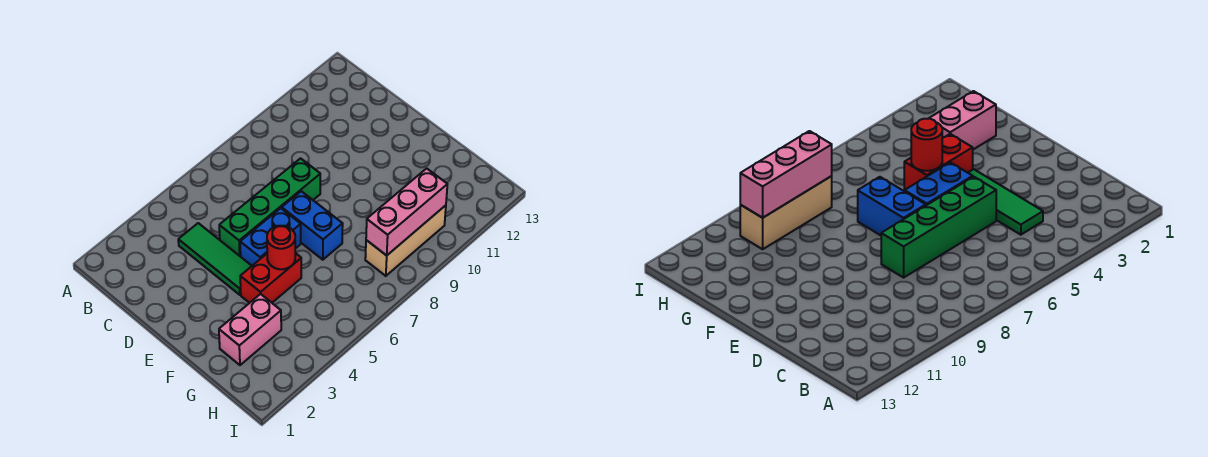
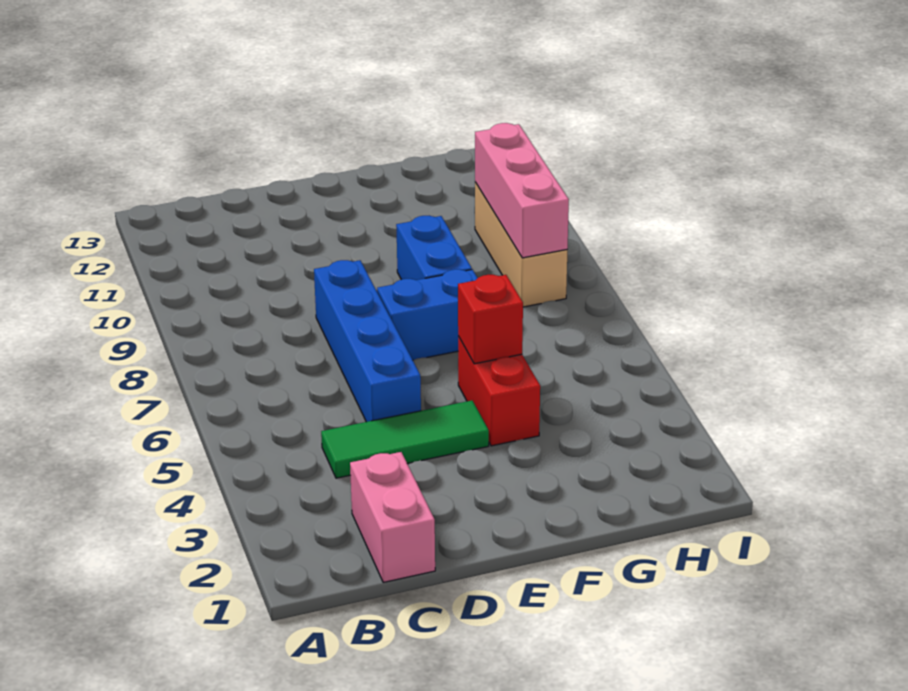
green brick D5:D8 level 1 -> blue brick D5:D8 level 1
blue brick E5:E6 level 1 -> blue brick F8:F9 level 1
red round brick F5 level 2 -> red brick F5 level 2
pink brick G2:G3 level 1 -> pink brick C1:C2 level 1

